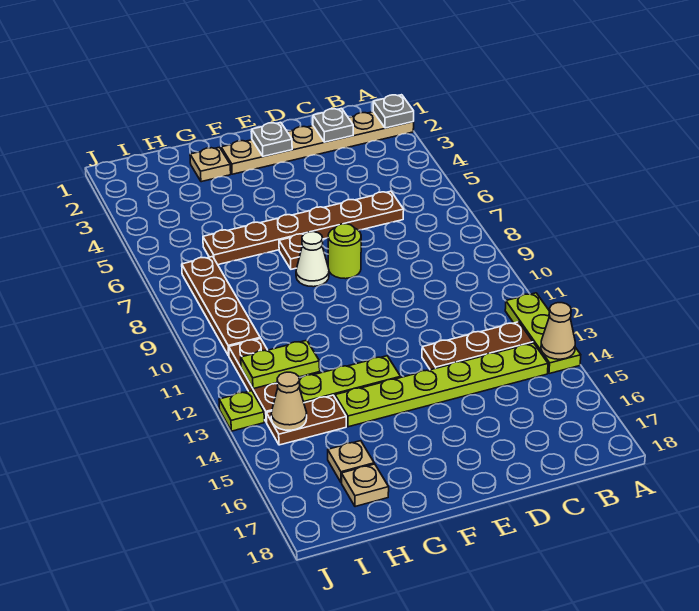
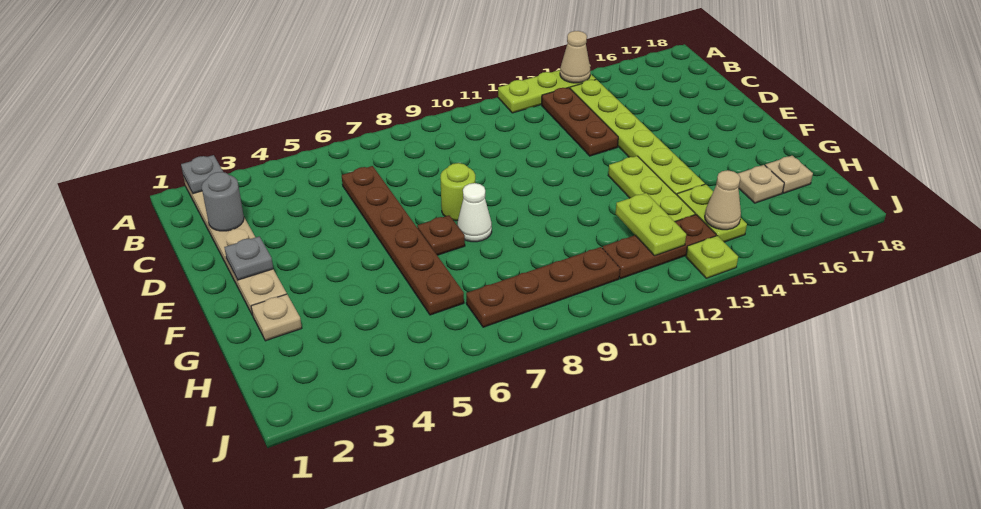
grey plate C2 level 2 -> grey round brick C2 level 2
brown plate H14:I14 level 1 -> lime plate H14:I14 level 1

